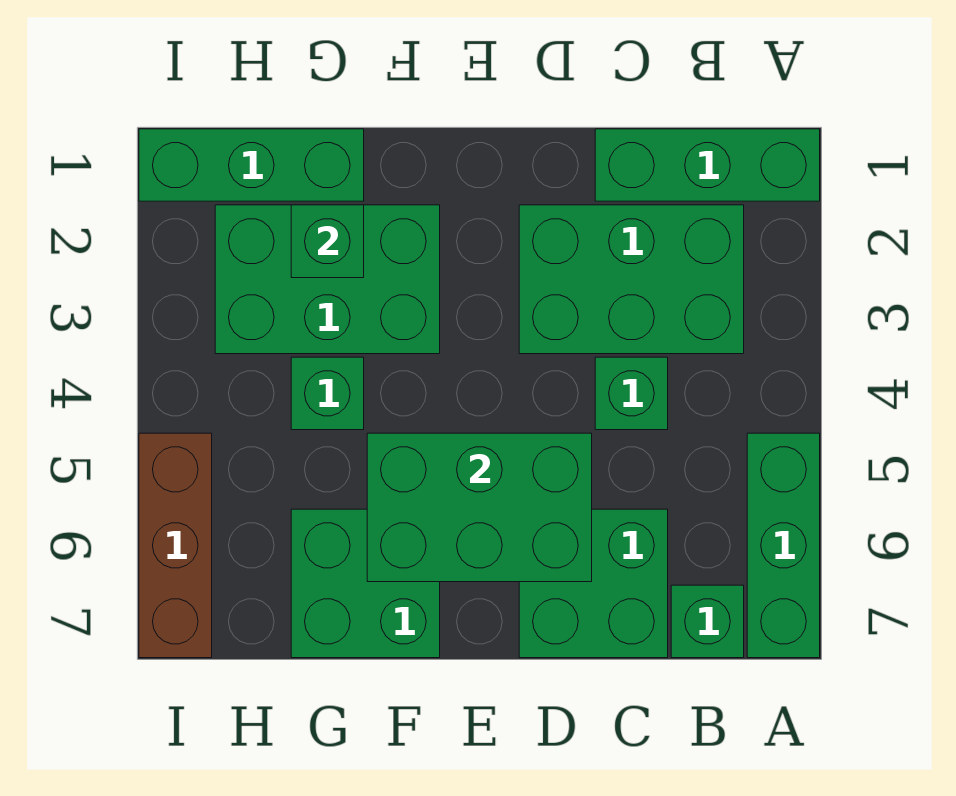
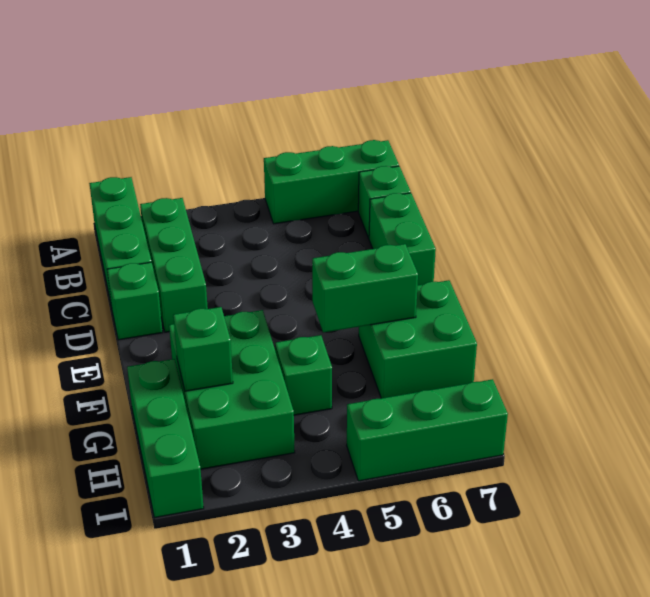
green brick B2:D3 level 1 -> green brick B2:D2 level 1
green brick C4 level 1 -> green brick D1 level 1
green brick C6:D7 level 1 -> green brick C7:D7 level 1
green brick D5:F6 level 2 -> green brick F5:F6 level 2
brown brick I5:I7 level 1 -> green brick I5:I7 level 1

